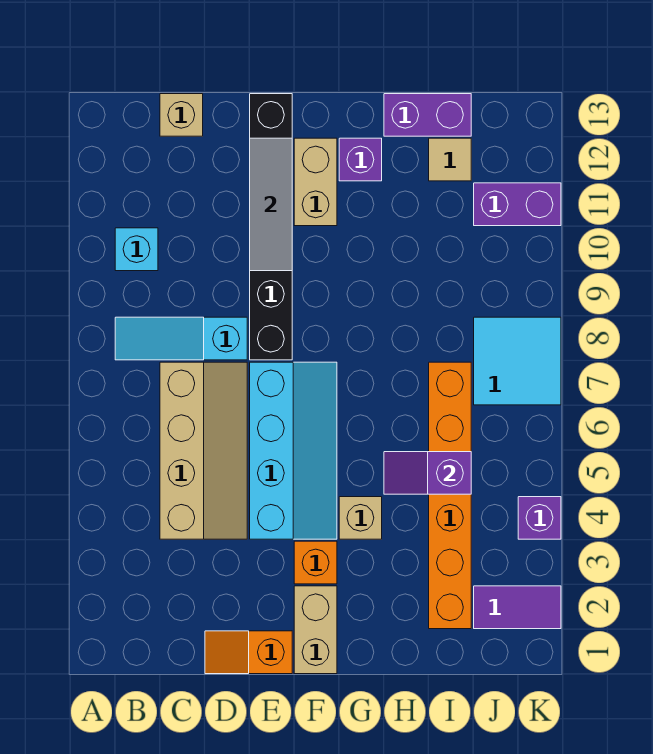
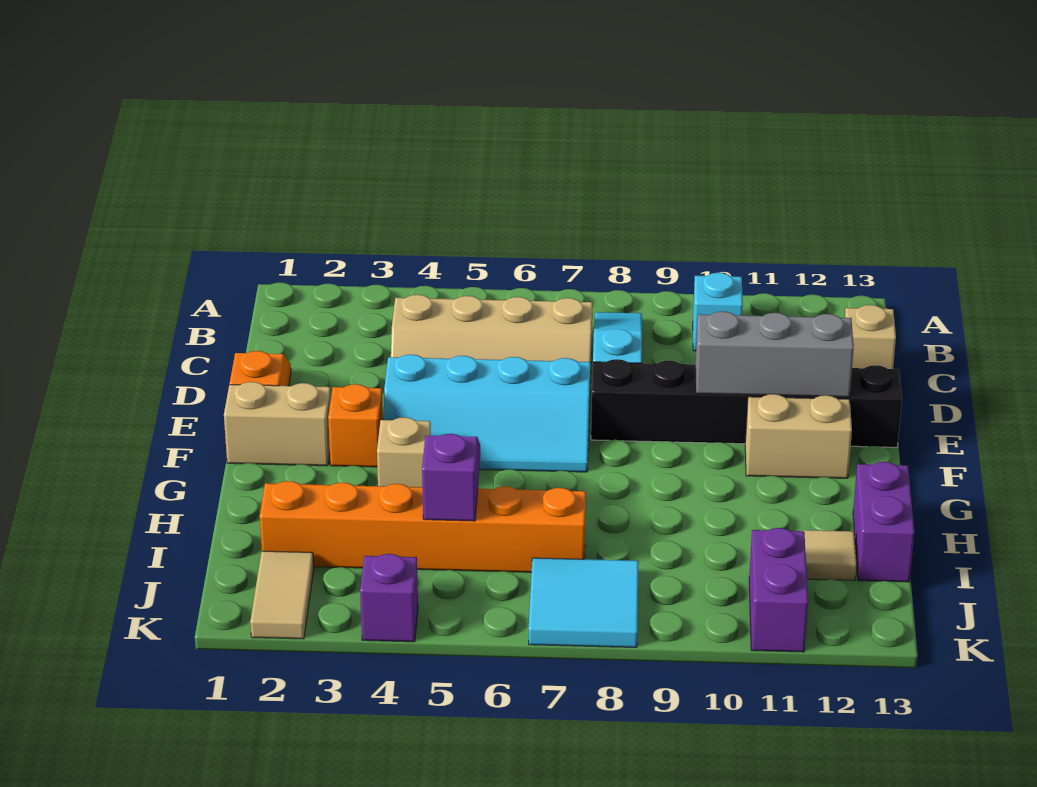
grey tile E10:E12 level 2 -> grey brick E10:E12 level 2
purple brick G12 level 1 -> none
purple tile J2:K2 level 1 -> tan tile J2:K2 level 1

